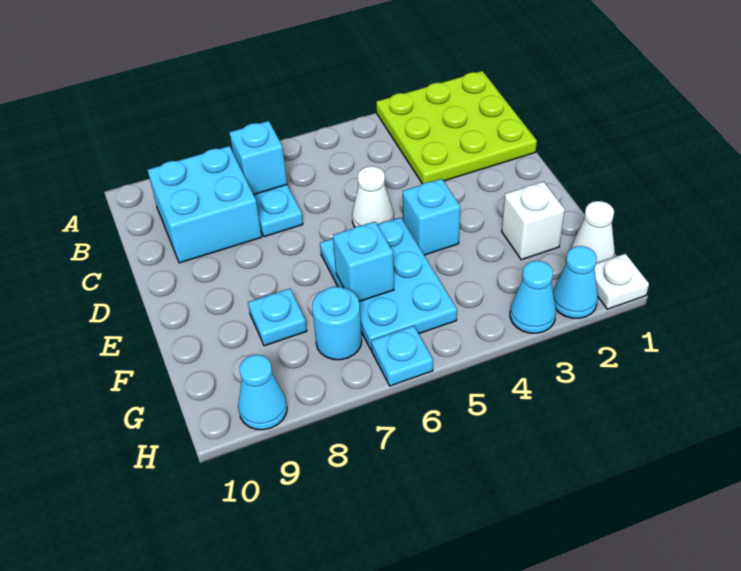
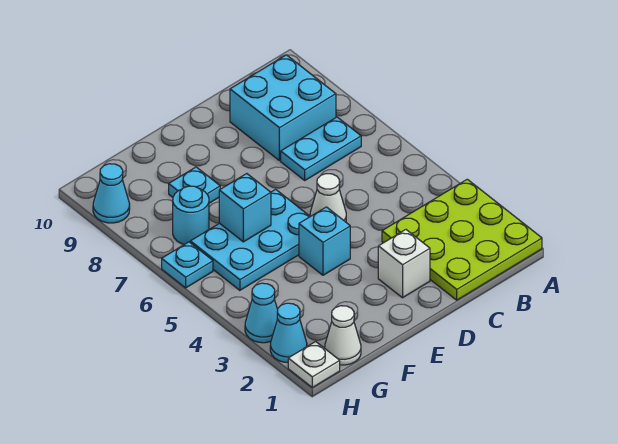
cyan brick B7 level 2 -> none
white brick F2 level 1 -> white brick D2 level 1

